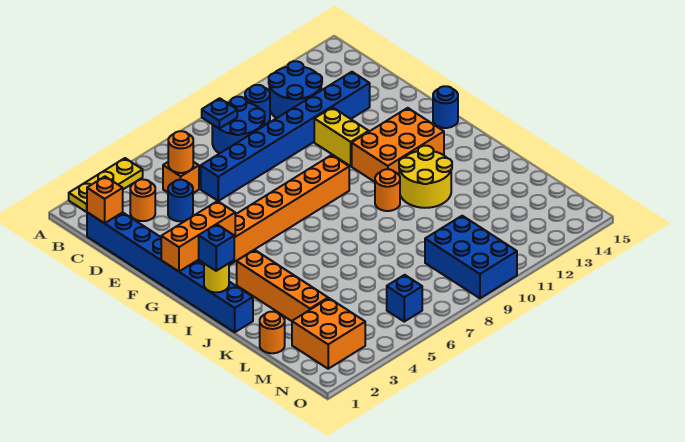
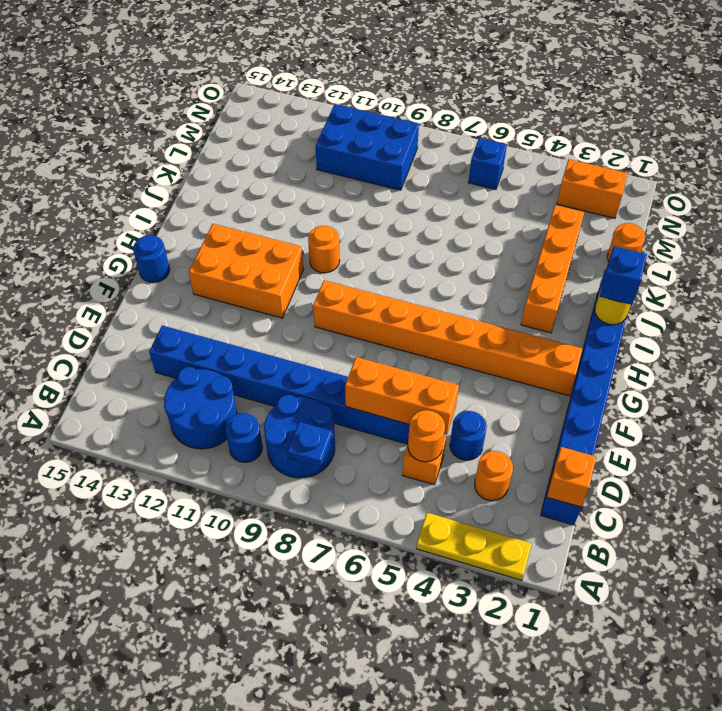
yellow brick E11:F11 level 1 -> none
orange brick G1:G3 level 2 -> orange brick D5:D7 level 2
yellow round brick I11:J12 level 1 -> none
orange brick M2:N3 level 1 -> orange brick N2:N3 level 1
blue brick M9:O10 level 1 -> blue brick M9:N11 level 1

